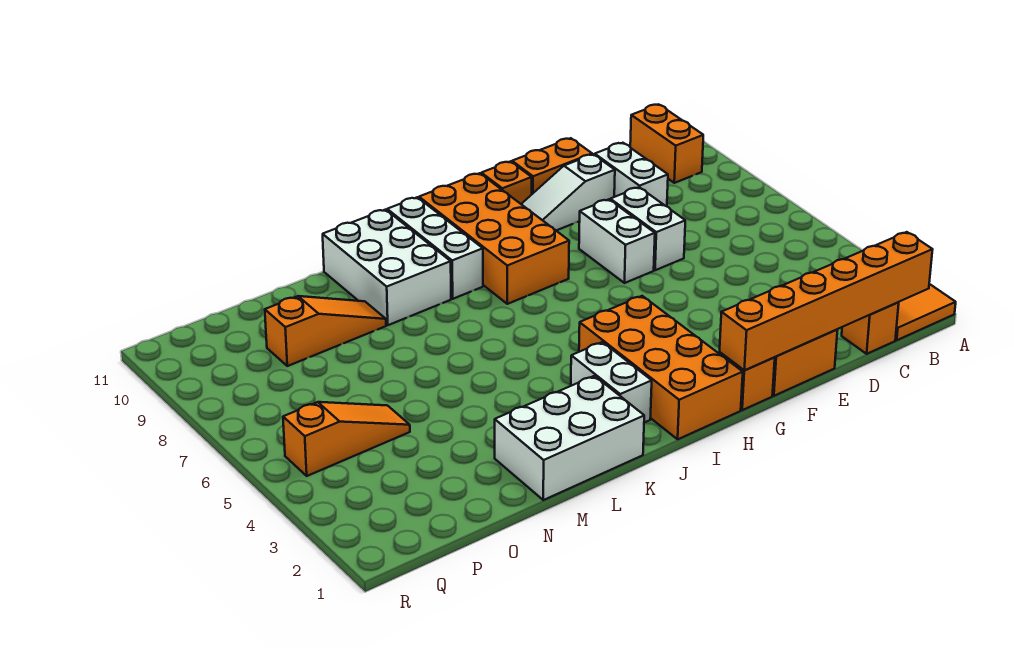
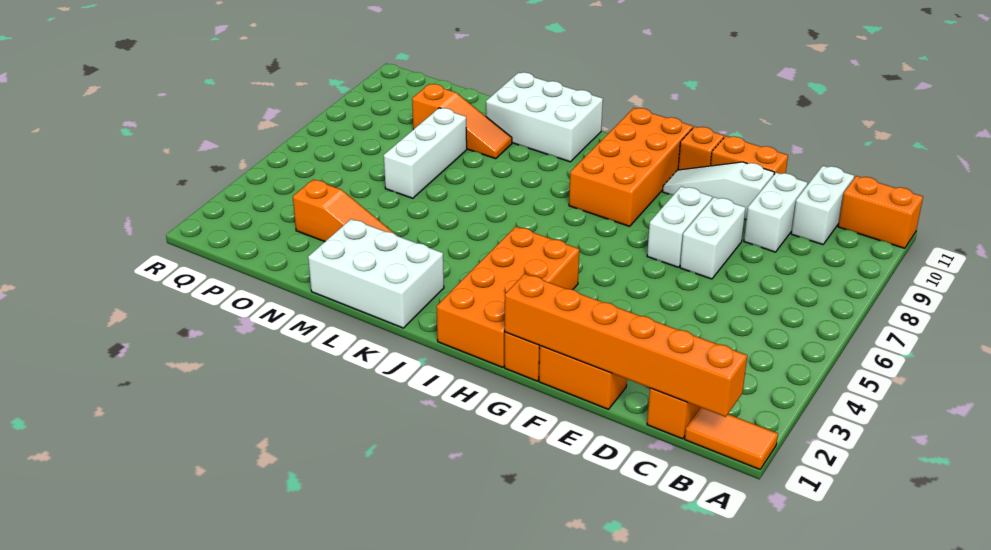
orange brick B10:B11 level 1 -> orange brick A11:B11 level 1
white brick J2:J3 level 1 -> white brick C10:C11 level 1
white brick J9:J11 level 1 -> white brick N6:N8 level 1
white brick K9:L11 level 1 -> white brick K10:M11 level 1
orange slope O5:Q5 level 1 top Q -> orange slope M3:O3 level 1 top O

